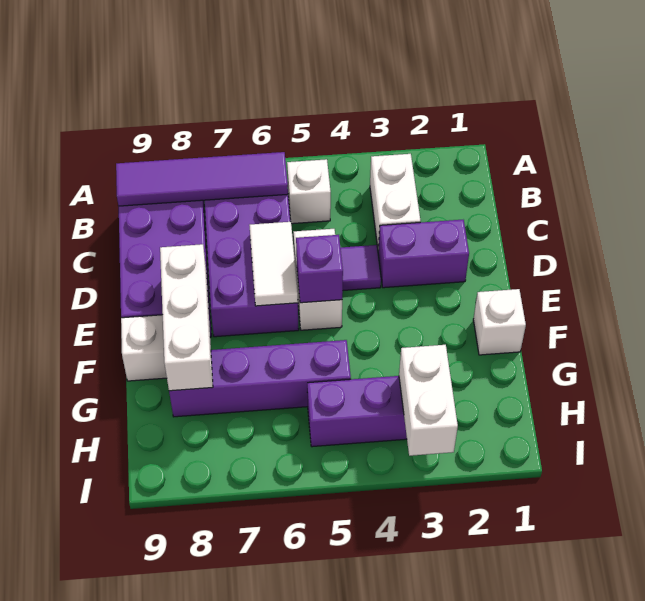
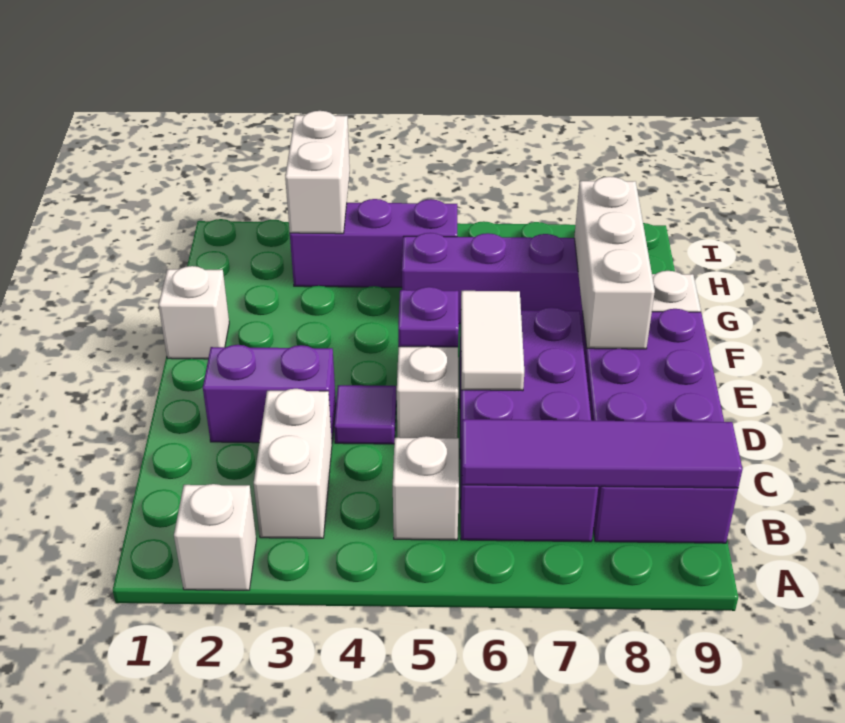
none -> white brick A2 level 1
purple brick E5 level 2 -> purple plate E5 level 2

